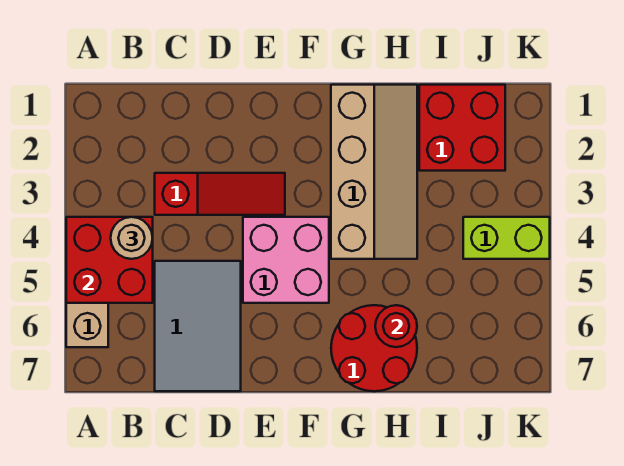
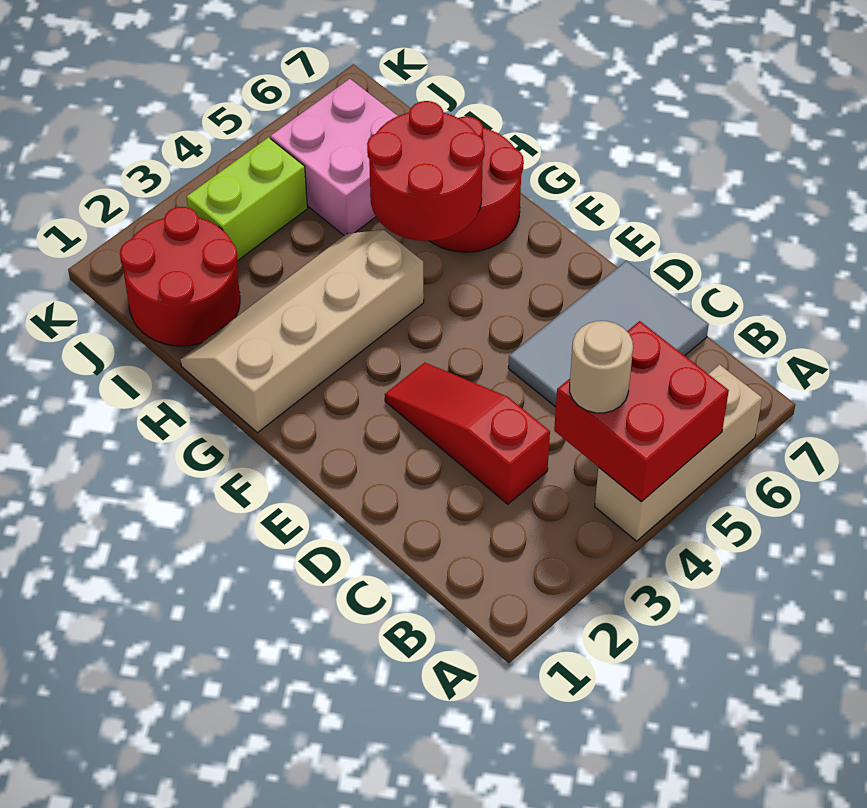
pink brick E4:F5 level 1 -> pink brick I5:J6 level 1
red round brick H6 level 2 -> red round brick G5:H6 level 2
red brick I1:J2 level 1 -> red round brick I1:J2 level 1
lime brick J4:K4 level 1 -> lime brick J3:J4 level 1

